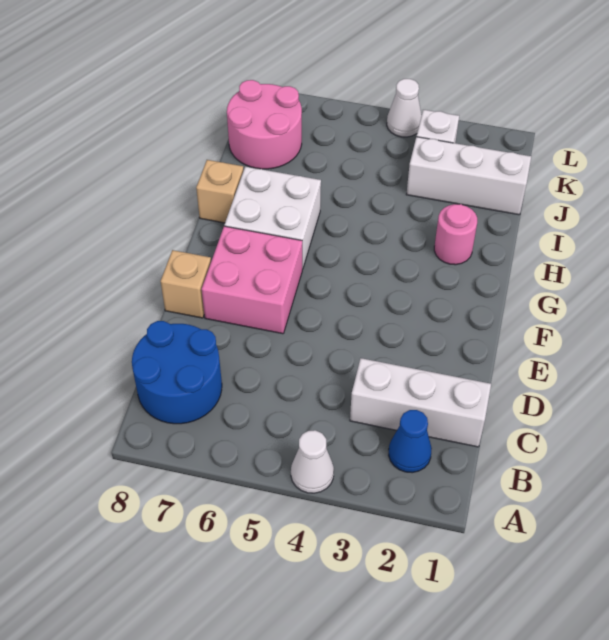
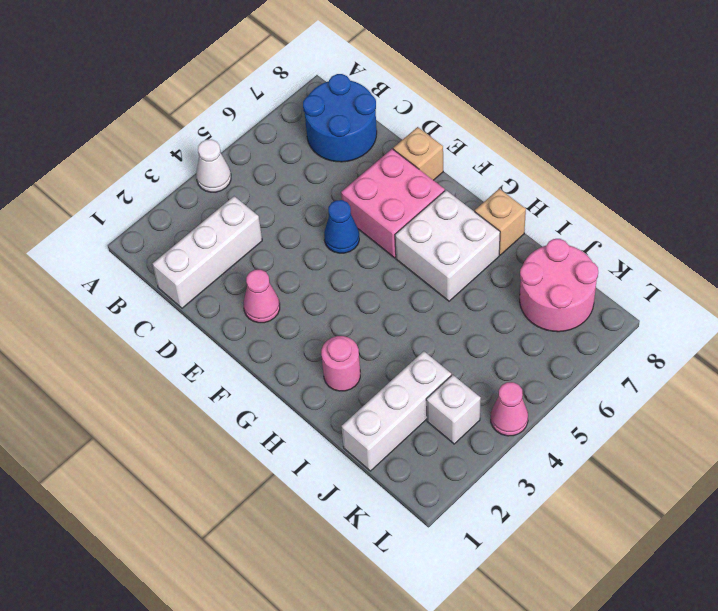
blue cone B2 level 1 -> blue cone E5 level 1
none -> pink cone E2 level 1
white cone L4 level 1 -> pink cone L4 level 1

